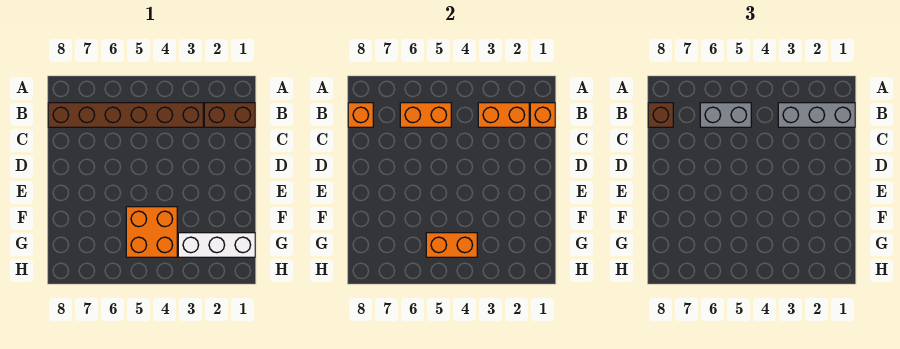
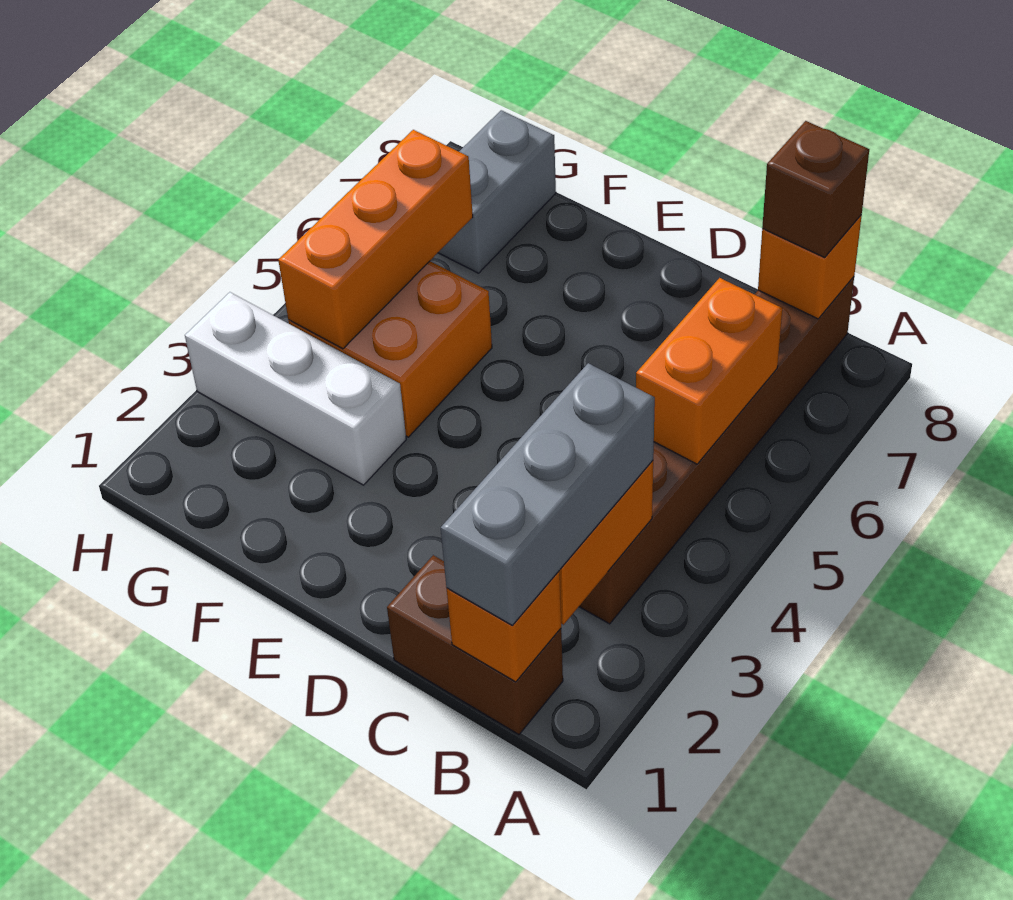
brown brick B1:B2 level 1 -> brown brick B1:C1 level 1
grey brick B5:B6 level 3 -> grey brick G7:G8 level 1
white brick G1:G3 level 1 -> white brick F3:H3 level 1
orange brick G4:G5 level 2 -> orange brick G4:G6 level 2

